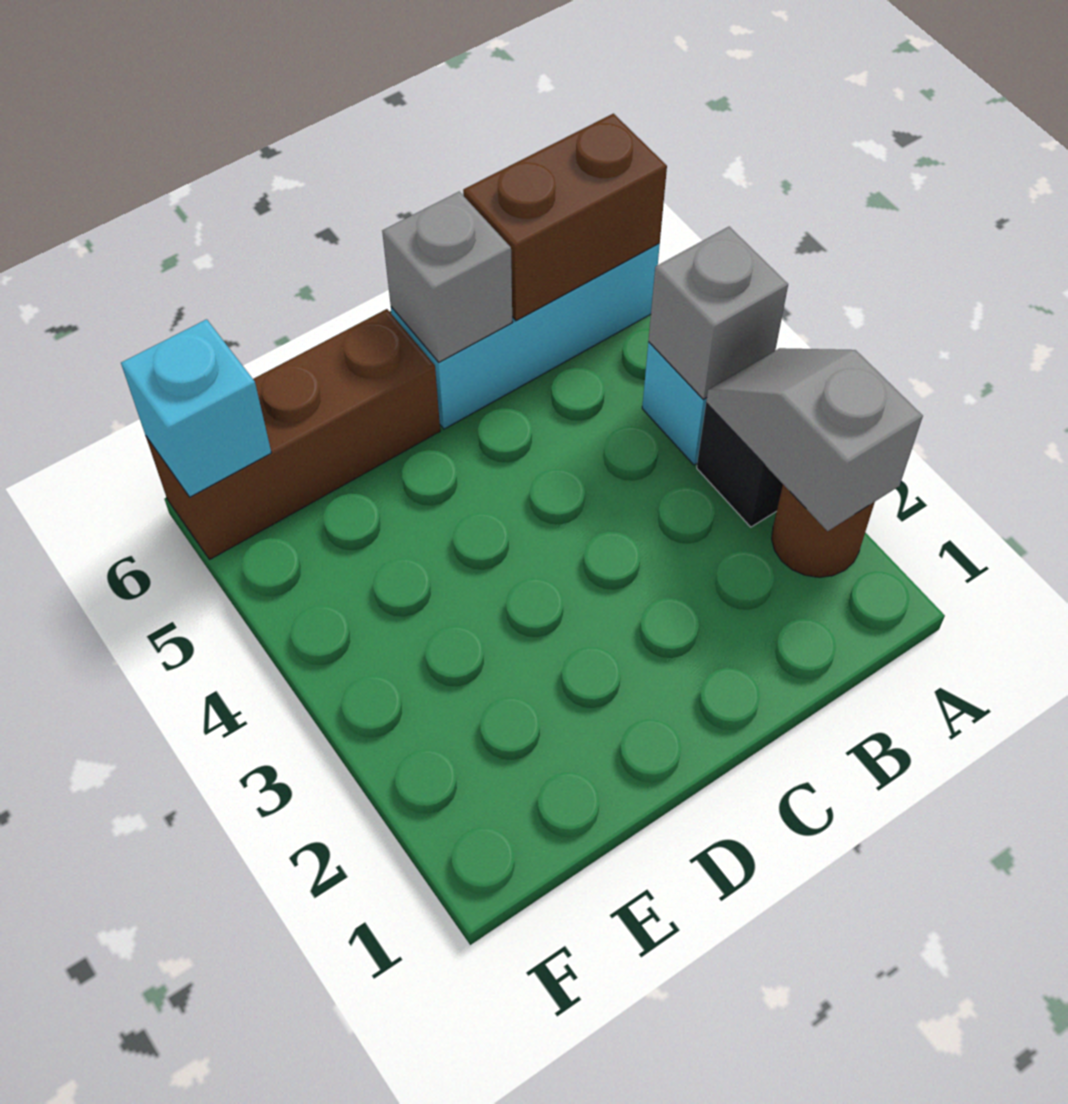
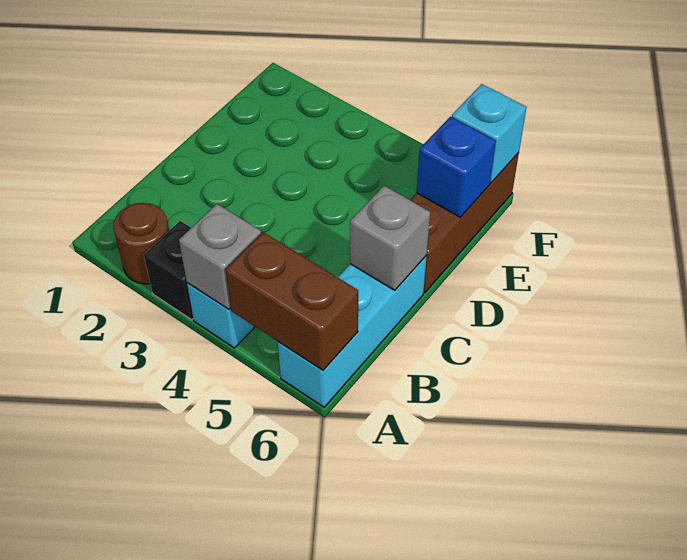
grey slope A2:A3 level 2 top 2 -> none
brown brick A6:B6 level 2 -> brown brick A5:A6 level 2
none -> blue brick E6 level 2

